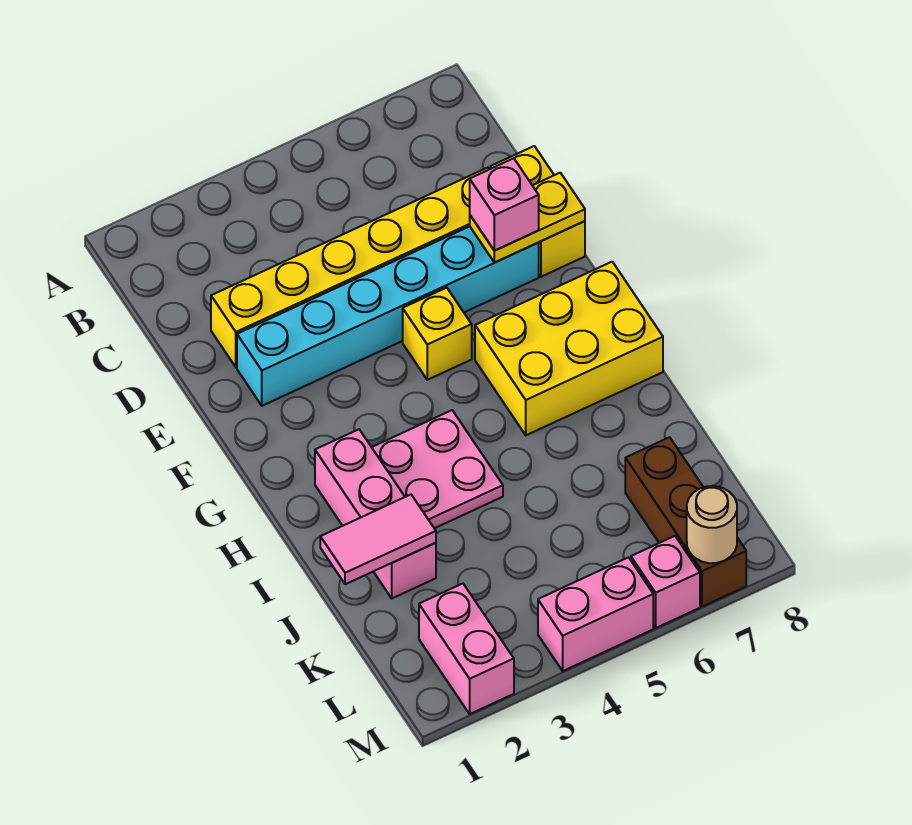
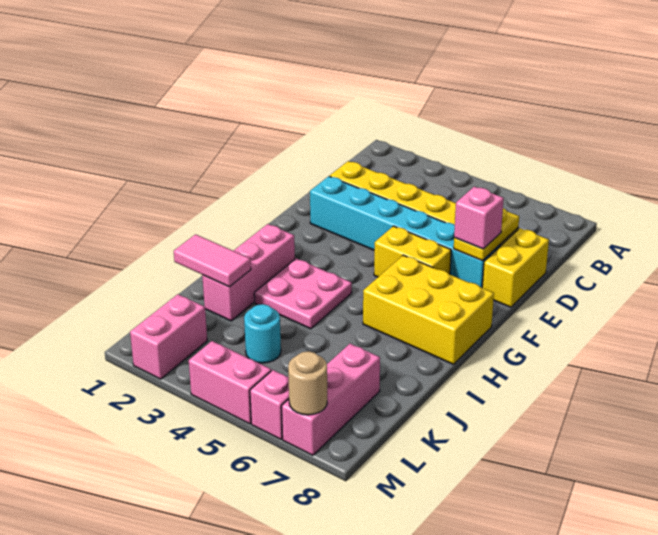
yellow plate E7:E8 level 2 -> yellow plate D7:E7 level 2
yellow brick F5 level 1 -> yellow brick F5:F6 level 1
none -> cyan round brick K4 level 1
brown brick K7:M7 level 1 -> pink brick K7:M7 level 1

